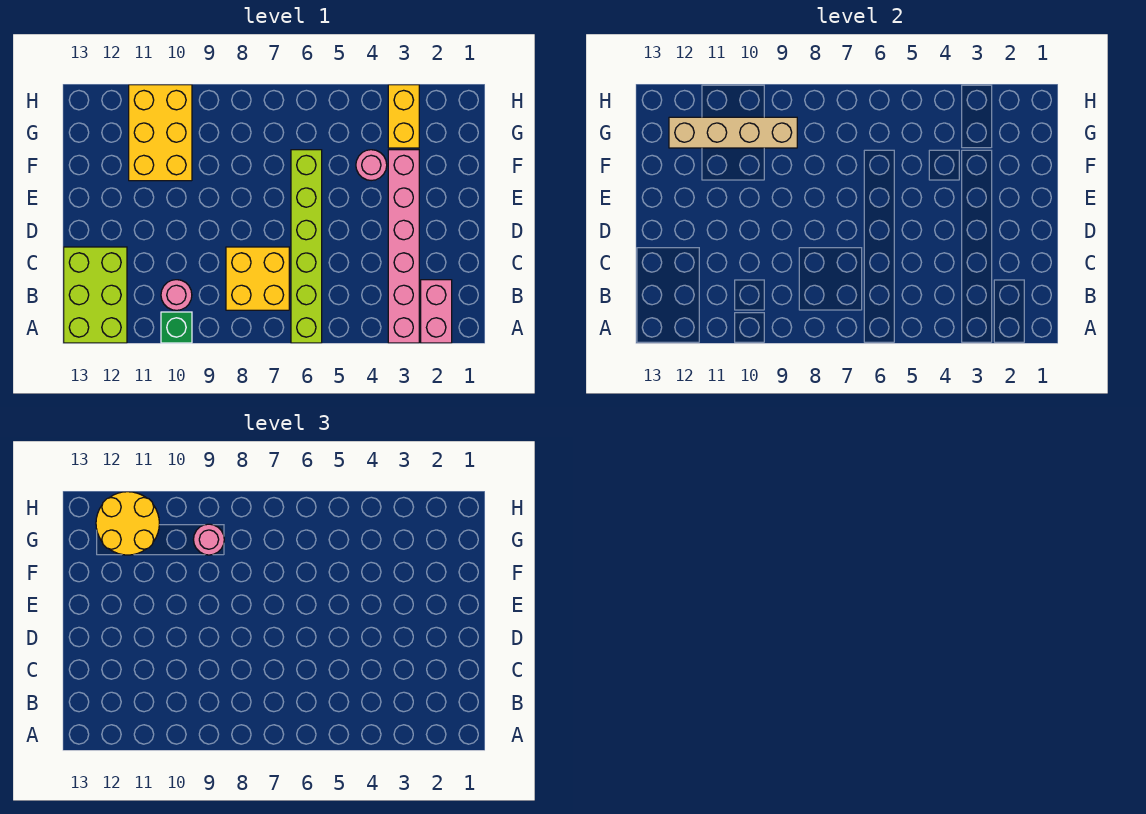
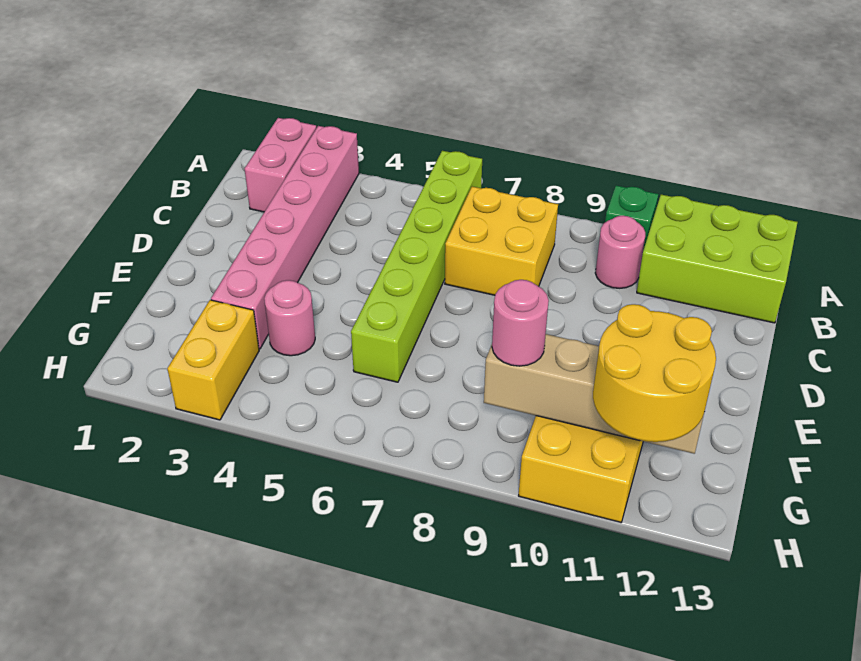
lime brick A12:C13 level 1 -> lime brick A11:B13 level 1

